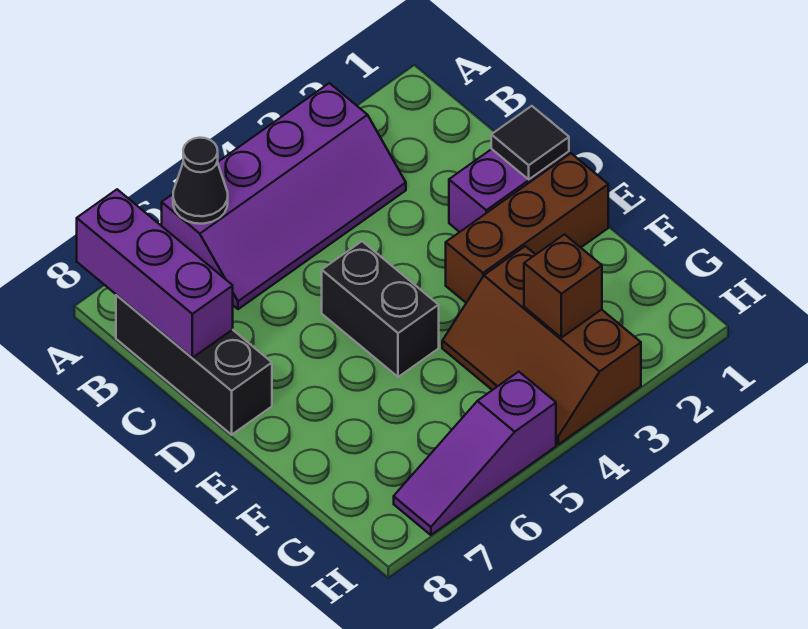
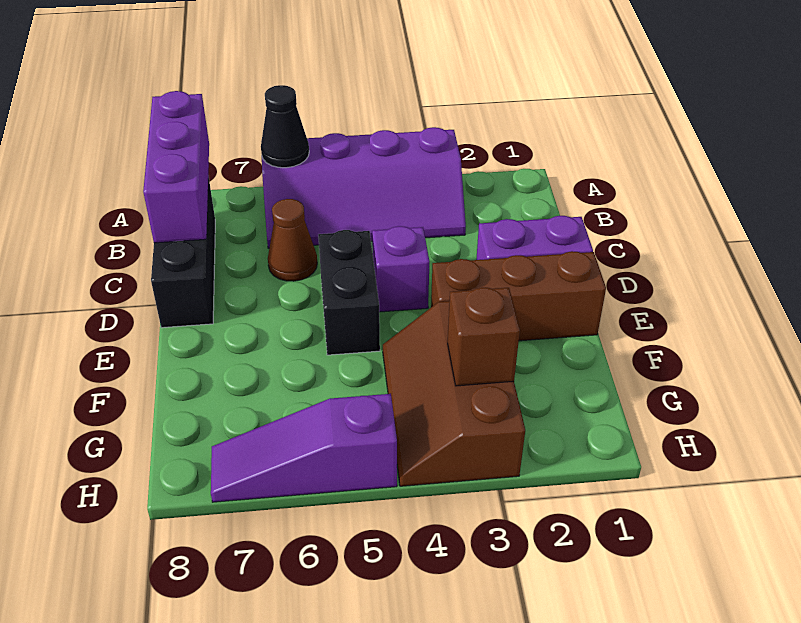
none -> brown cone C6 level 1
black tile D1 level 2 -> none
none -> purple brick D4 level 1

